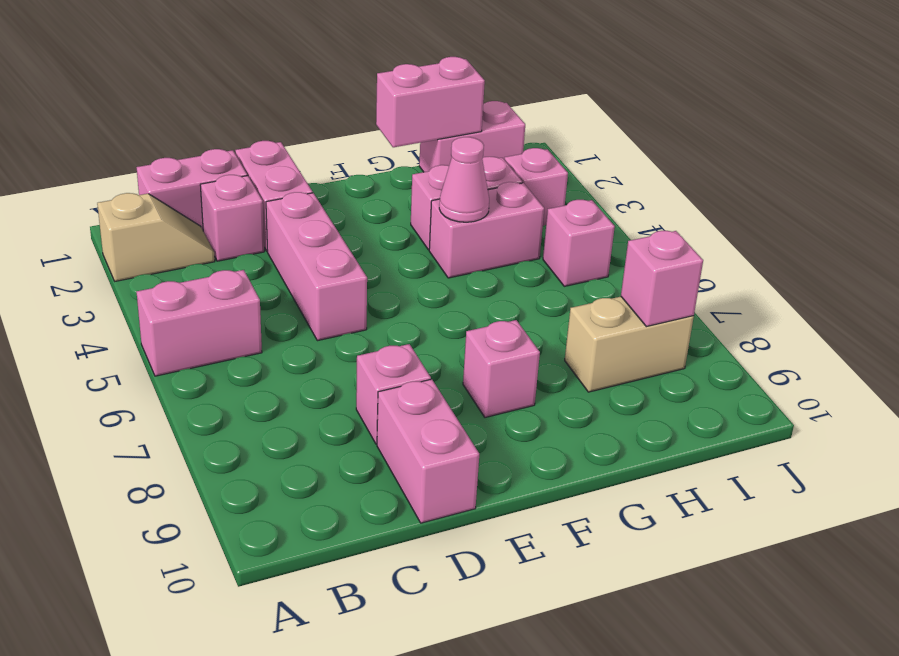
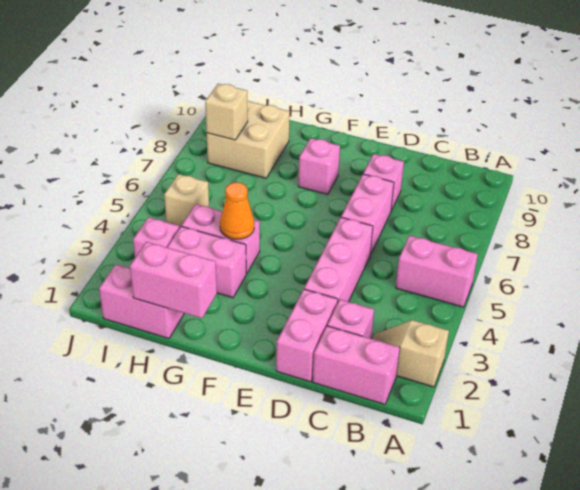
pink brick D9:D10 level 1 -> pink brick D6:D7 level 1
pink cone G4 level 2 -> orange cone G4 level 2
tan brick H8:I8 level 1 -> tan brick H8:I9 level 1
pink brick I5 level 1 -> tan brick I5 level 1
pink brick I8 level 2 -> tan brick I8 level 2

